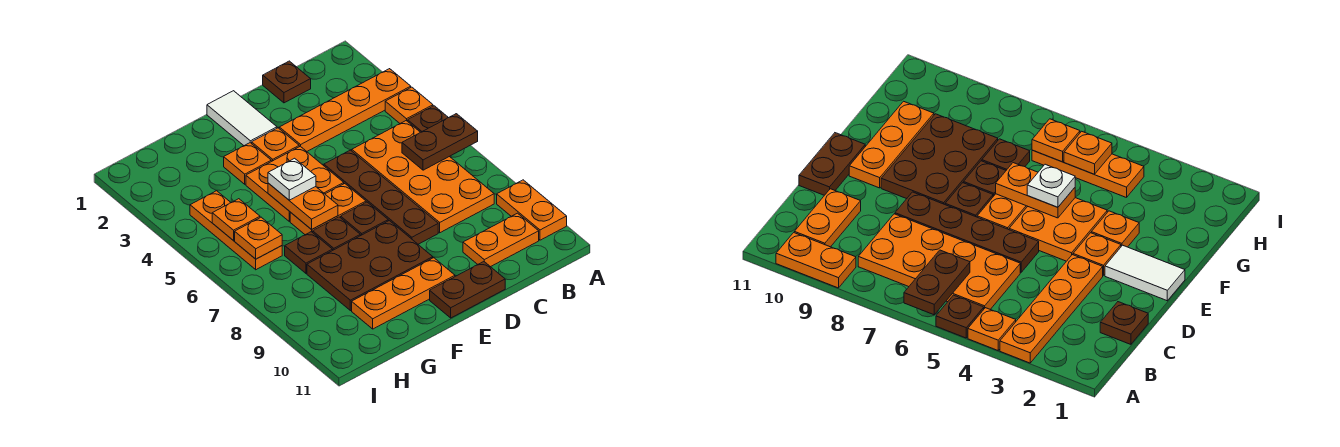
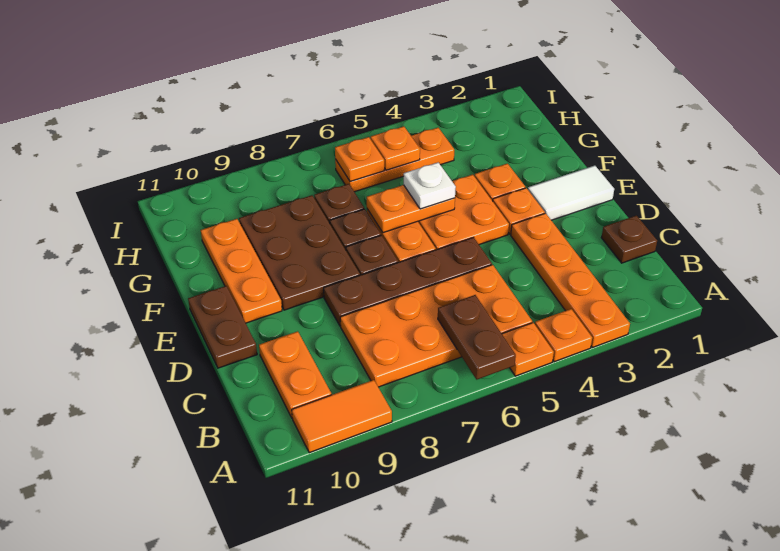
brown plate A5 level 1 -> orange plate A5 level 1
orange plate A9:A10 level 1 -> orange tile A9:A10 level 1

